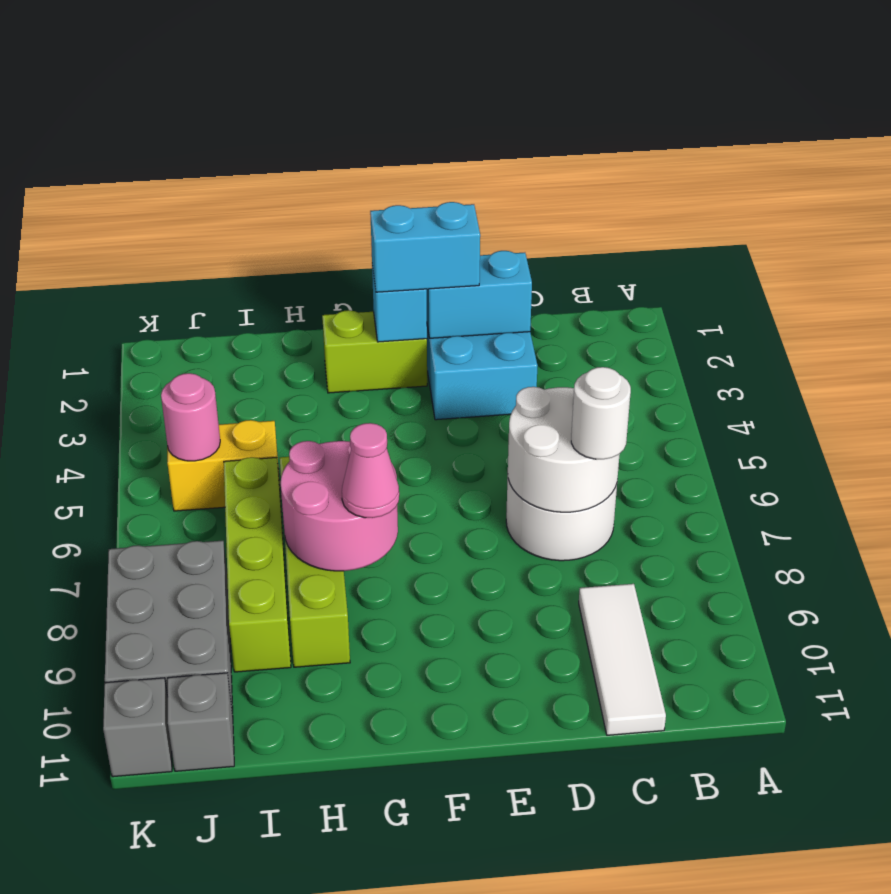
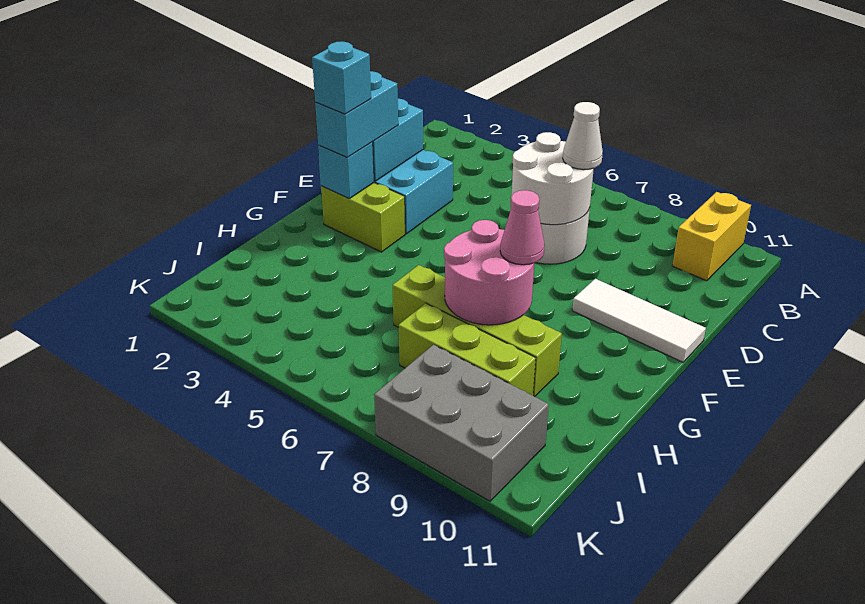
white round brick C7 level 3 -> white cone C7 level 3
white tile C9:C11 level 1 -> white tile E9:E11 level 1
lime brick F2:G2 level 1 -> lime brick F2:F3 level 1
none -> cyan brick F2 level 4
yellow brick I5:J5 level 1 -> yellow brick A10:B10 level 1
lime brick I6:I9 level 1 -> lime brick I7:I9 level 1
pink round brick J5 level 2 -> none
grey brick J11 level 1 -> none
grey brick K11 level 1 -> none

